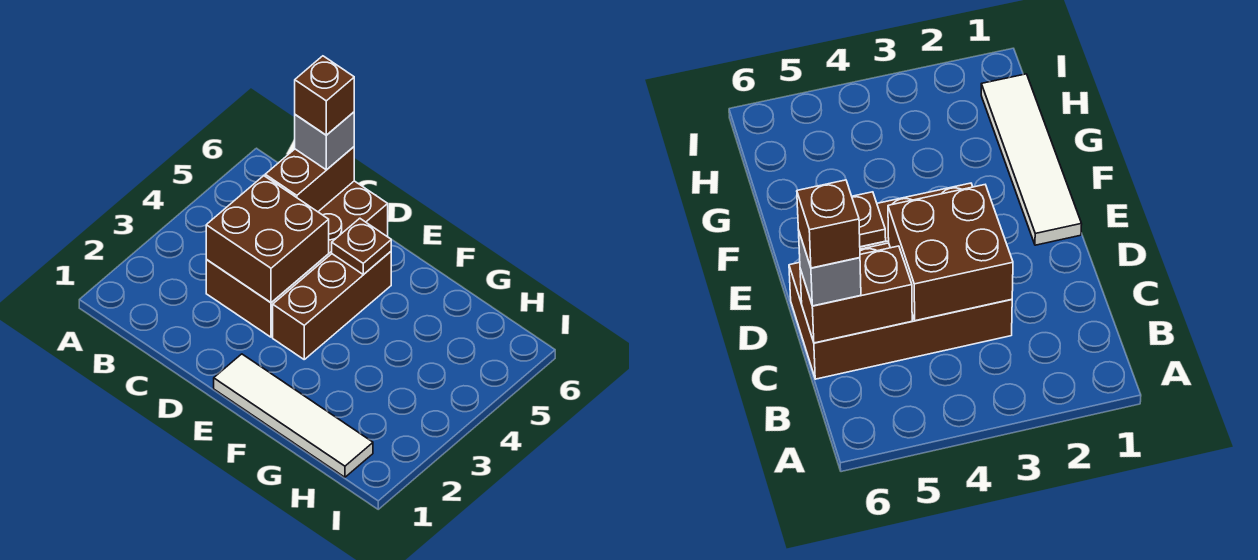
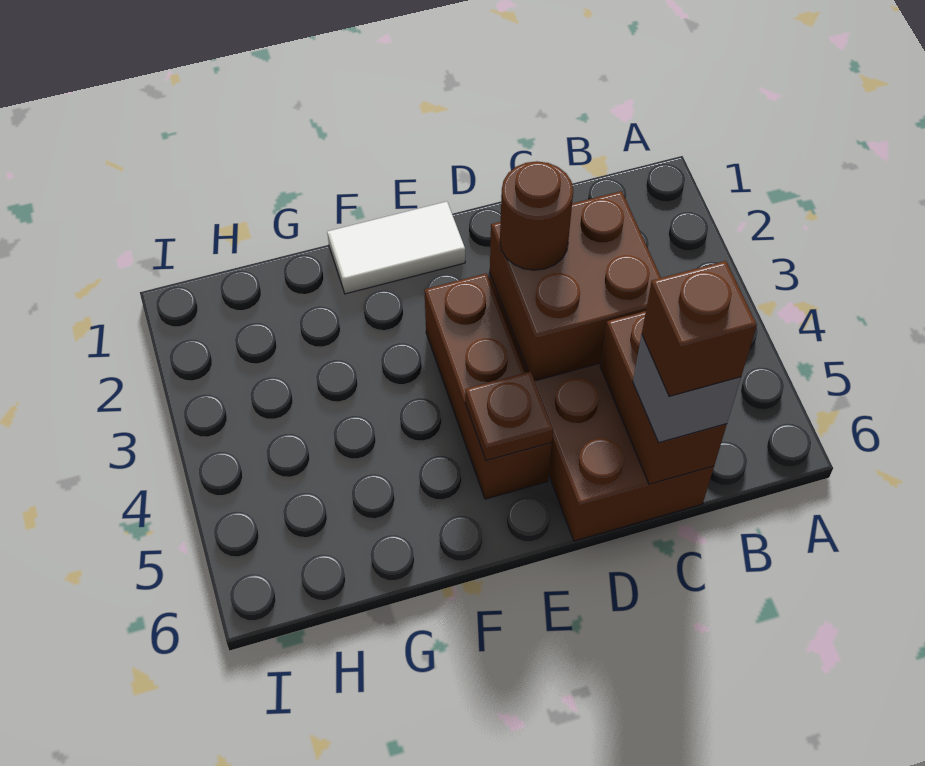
none -> brown round brick D3 level 3
white tile E1:H1 level 1 -> white tile E1:F1 level 1

